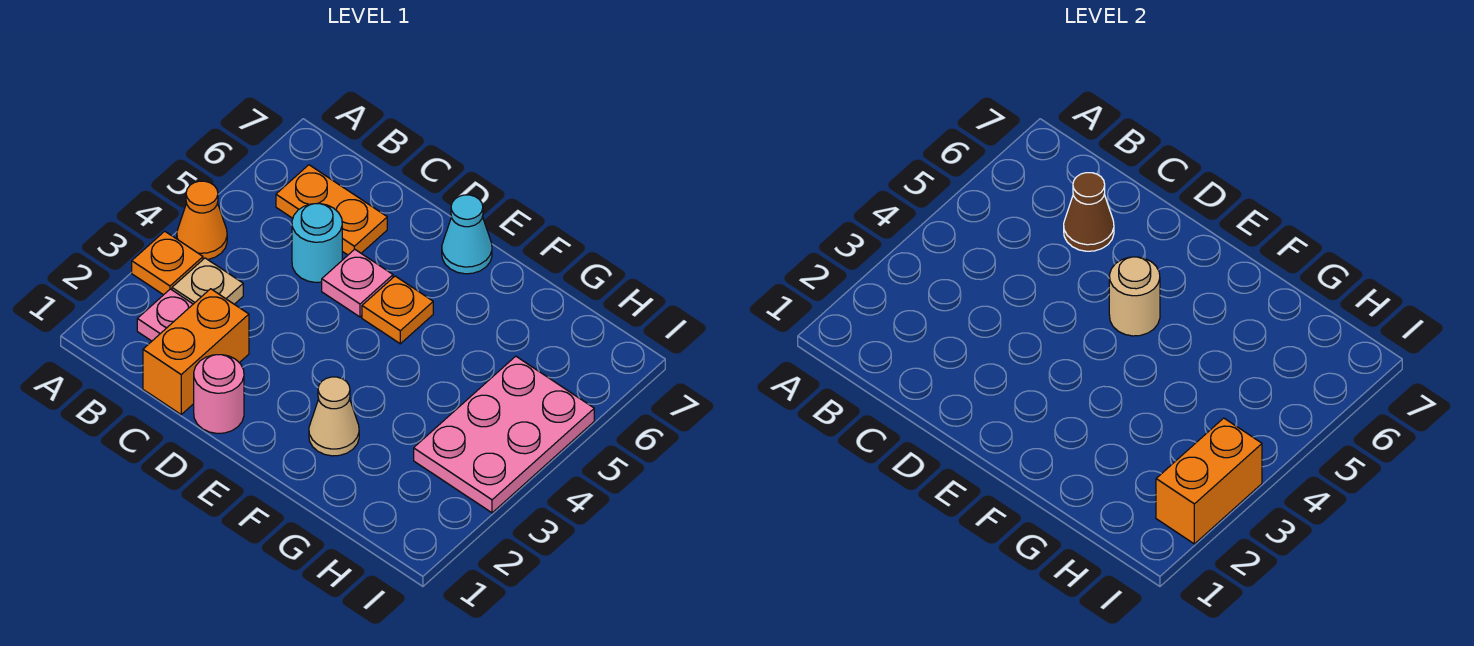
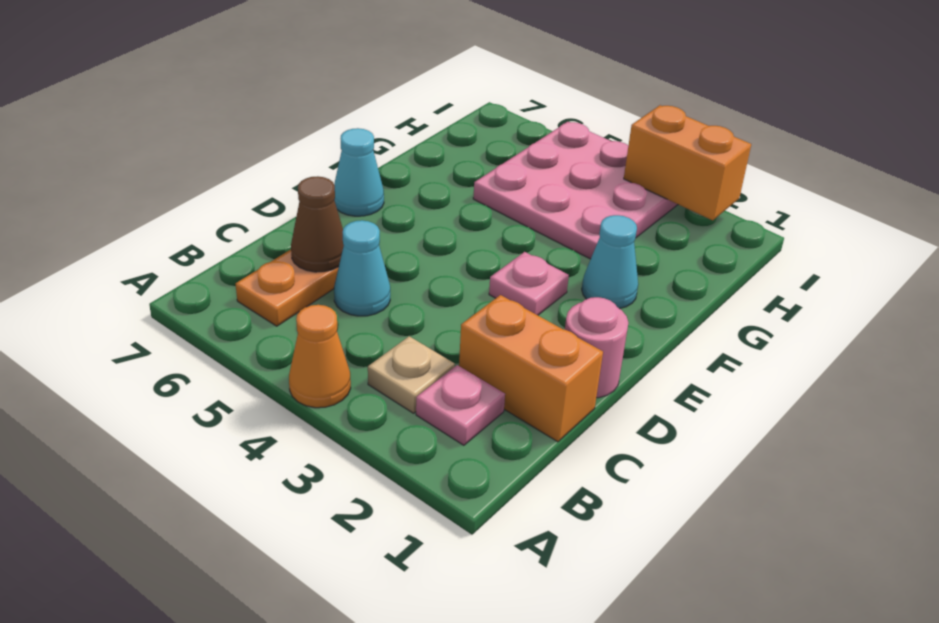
orange plate A3 level 1 -> none
cyan round brick C5 level 1 -> cyan cone C5 level 1
pink plate D5 level 1 -> pink plate E3 level 1
orange plate E5 level 1 -> none
tan round brick E5 level 2 -> none
tan cone F2 level 1 -> cyan cone F2 level 1
pink plate H3:I5 level 1 -> pink plate G3:I5 level 1

